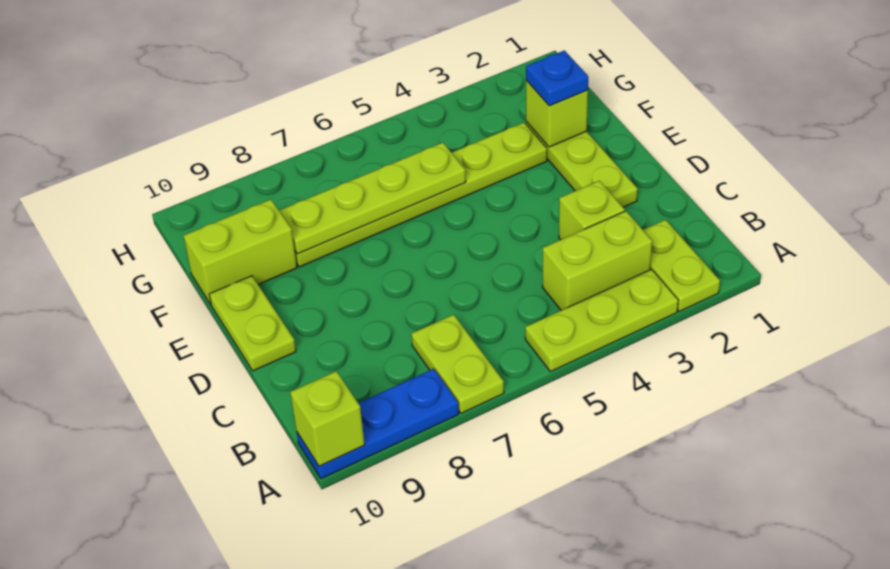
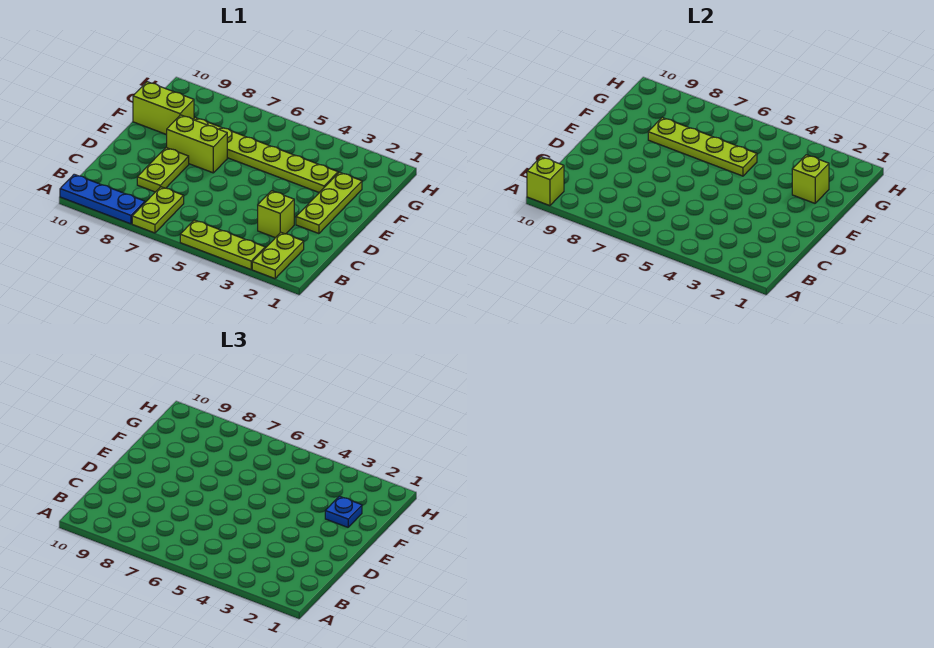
lime brick B3:B4 level 1 -> lime brick E7:E8 level 1
lime plate D10:E10 level 1 -> lime plate C8:D8 level 1

